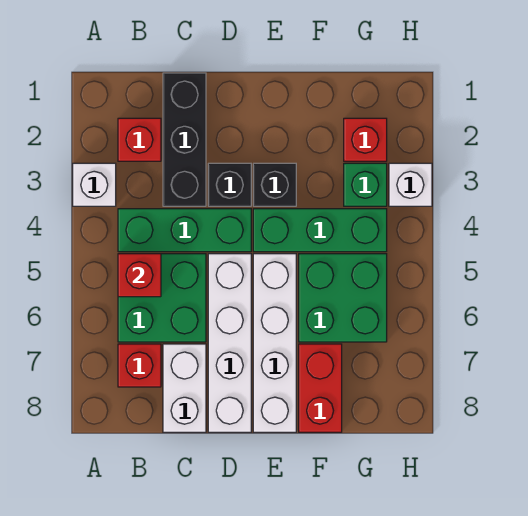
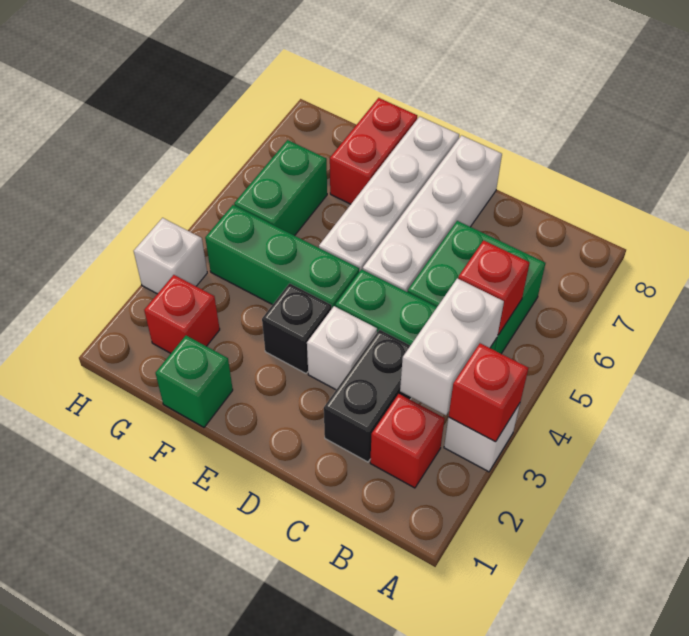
red brick B7 level 1 -> red brick A3 level 2
black brick C1:C3 level 1 -> black brick C2:C3 level 1
white brick C7:C8 level 1 -> white brick B3:B4 level 2
black brick D3 level 1 -> white brick D3 level 1
green brick F5:G6 level 1 -> green brick G5:G6 level 1
green brick G3 level 1 -> green brick F1 level 1

